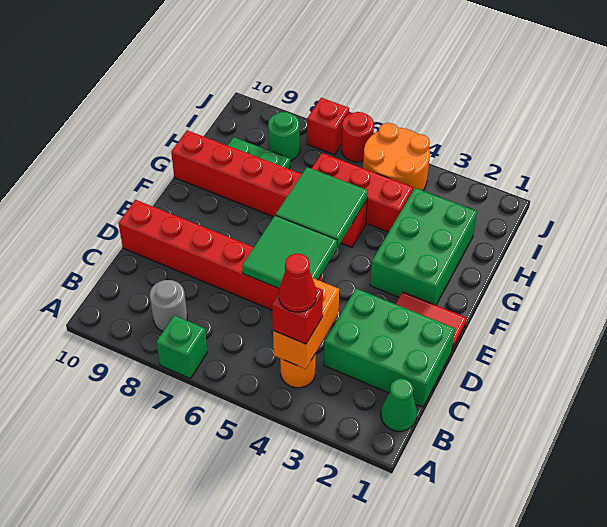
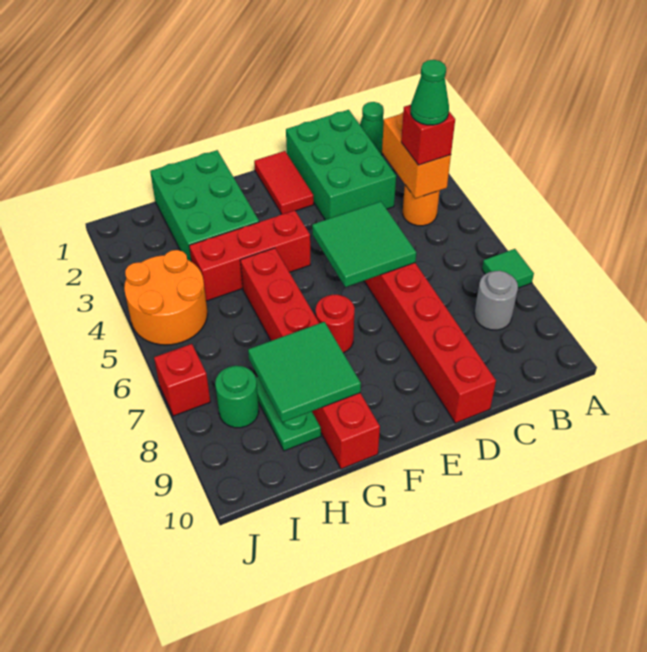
green brick A7 level 1 -> green tile A7 level 1
orange brick B4:C4 level 2 -> orange brick B3:B4 level 2
red cone B4 level 4 -> green cone B4 level 4
green brick F2:H3 level 1 -> green brick G1:H3 level 1
green tile F5:G6 level 2 -> green tile G8:H9 level 2
red brick H4:H6 level 1 -> red brick F4:H4 level 1
red round brick J6 level 1 -> red round brick F7 level 1

